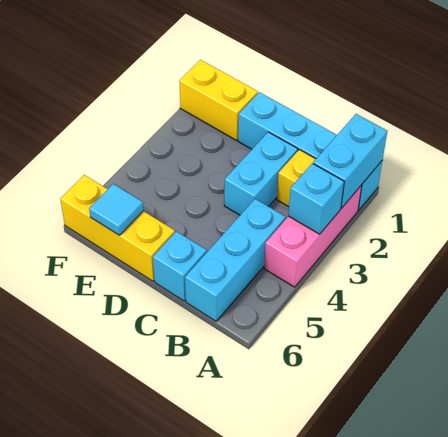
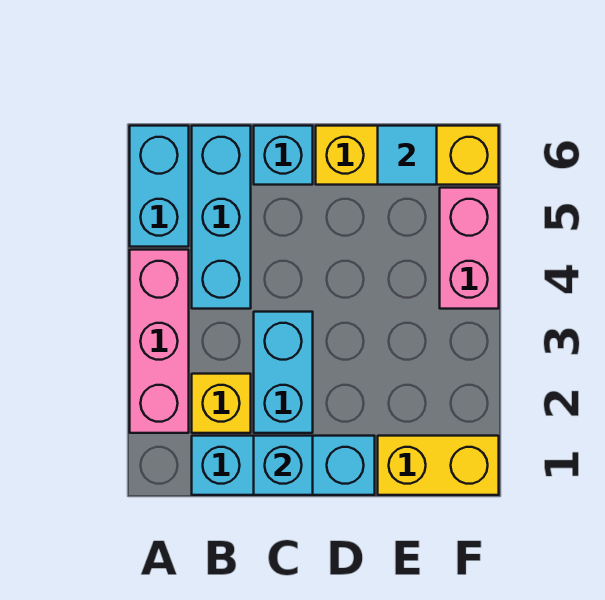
cyan brick A1:D1 level 1 -> cyan brick B1:D1 level 1
cyan brick A1:A2 level 2 -> cyan brick A5:A6 level 1
cyan brick A3 level 2 -> cyan brick C1 level 2
none -> pink brick F4:F5 level 1

